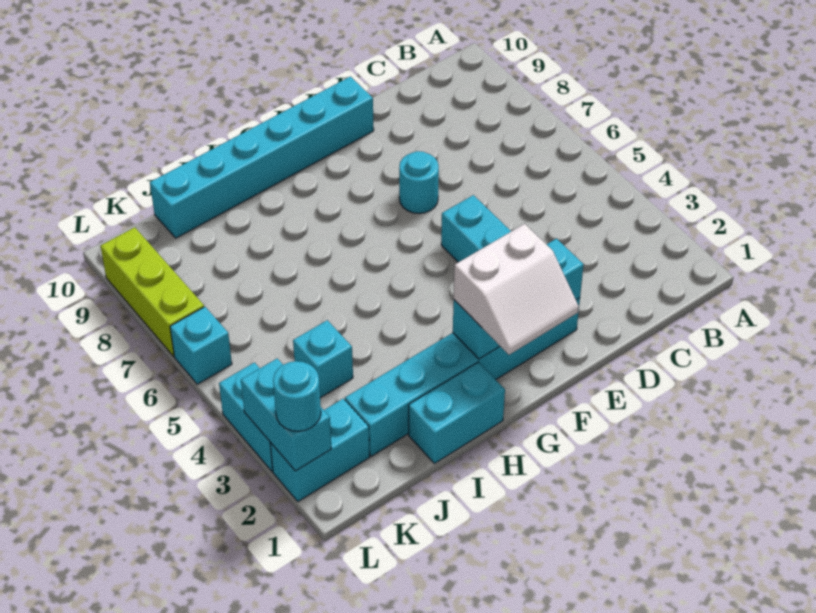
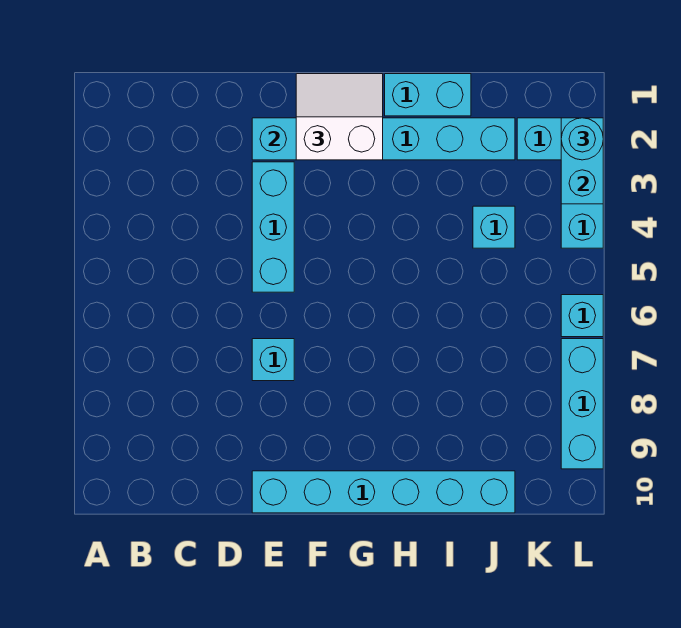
cyan round brick E7 level 1 -> cyan brick E7 level 1
lime brick L7:L9 level 1 -> cyan brick L7:L9 level 1

